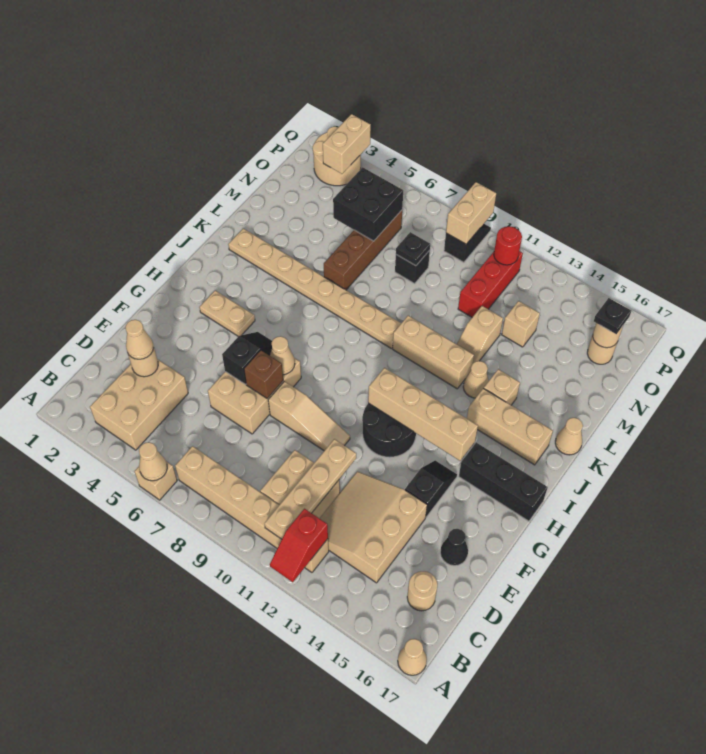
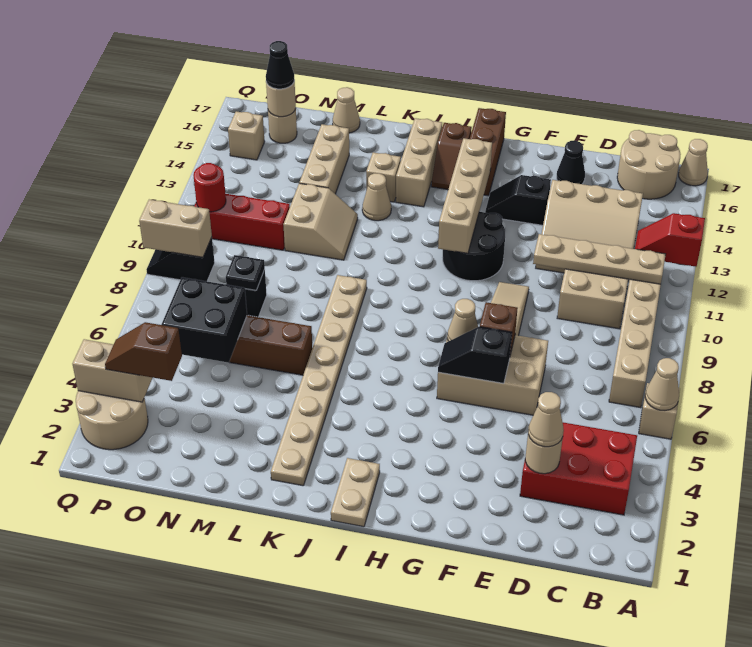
red slope A12:B12 level 2 top B -> red slope A12:B12 level 2 top A
tan brick B3:D4 level 1 -> red brick B3:D4 level 1
tan round brick C16 level 1 -> tan round brick B16:C17 level 1
tan plate H3:H4 level 1 -> tan plate I1:I2 level 1
black brick H15:H17 level 1 -> brown brick H15:H17 level 1
none -> brown slope I15:I16 level 1 top 16
tan brick K10:K12 level 1 -> tan brick M13:M15 level 1
tan cone K17 level 1 -> tan cone M17 level 1
tan slope L12:M12 level 1 top M -> tan slope L11:M12 level 1 top M
tan brick N13 level 1 -> tan brick P15 level 1
none -> brown slope O3:P3 level 3 top O
black plate O16 level 3 -> black cone O16 level 3

